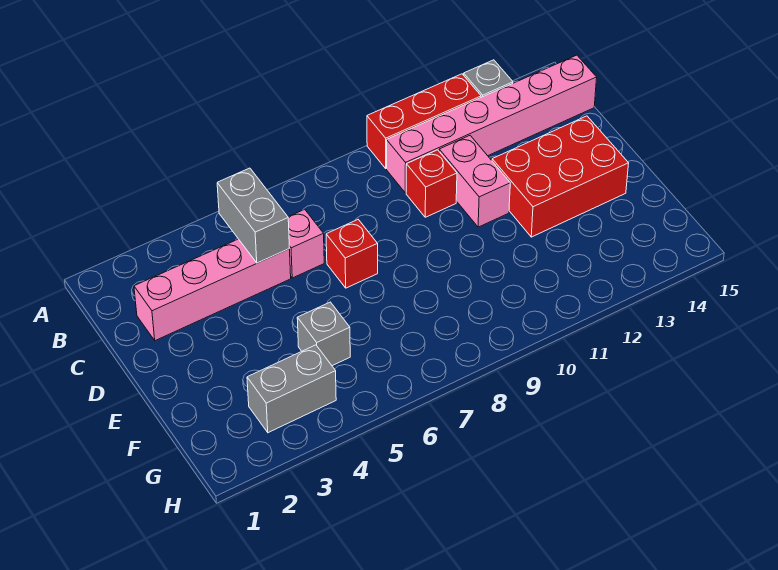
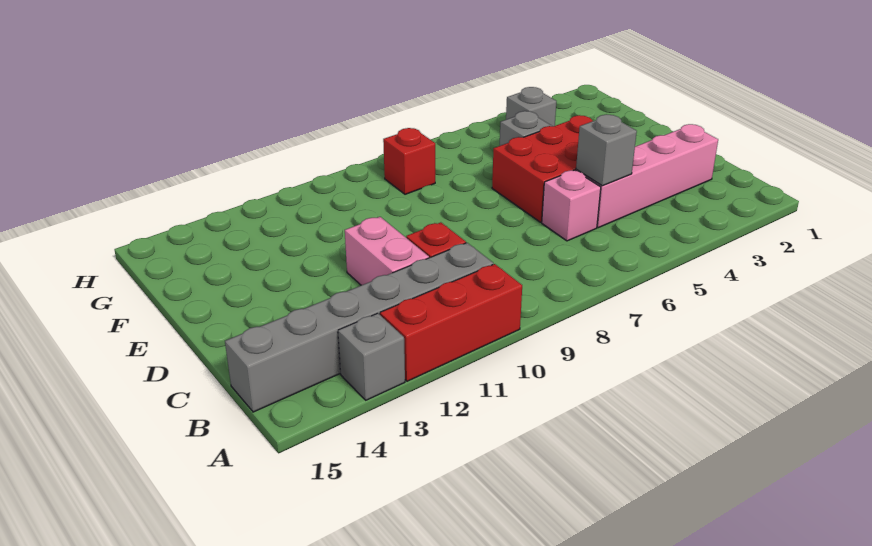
grey brick B5:C5 level 2 -> grey brick C5 level 2
pink brick B10:B15 level 1 -> grey brick B10:B15 level 1
red brick D7 level 1 -> red brick G8 level 1
red brick D12:E14 level 1 -> red brick D4:E6 level 1
grey brick G3:G4 level 1 -> grey brick G4 level 1

